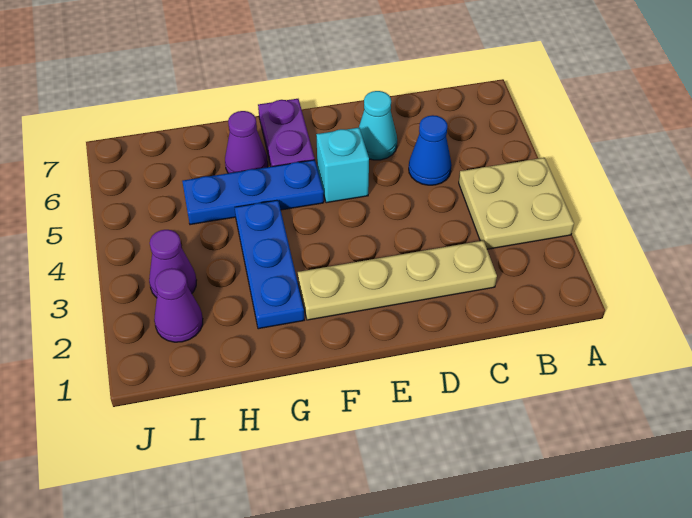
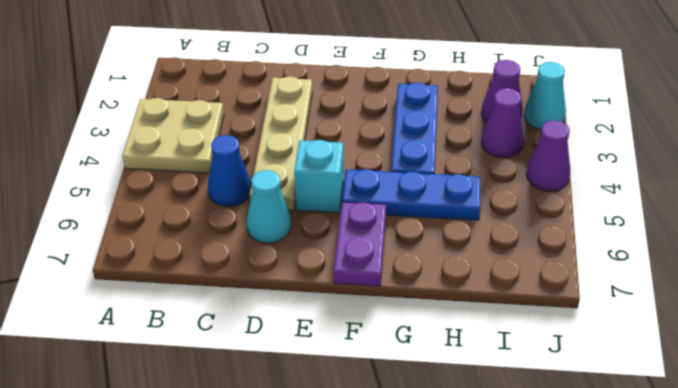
tan plate C2:F2 level 1 -> tan plate D2:D5 level 1
purple cone G6 level 1 -> purple cone J4 level 1
none -> cyan cone J2 level 1

